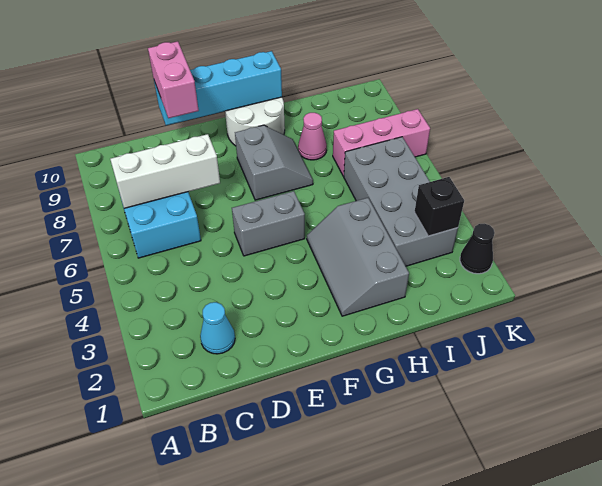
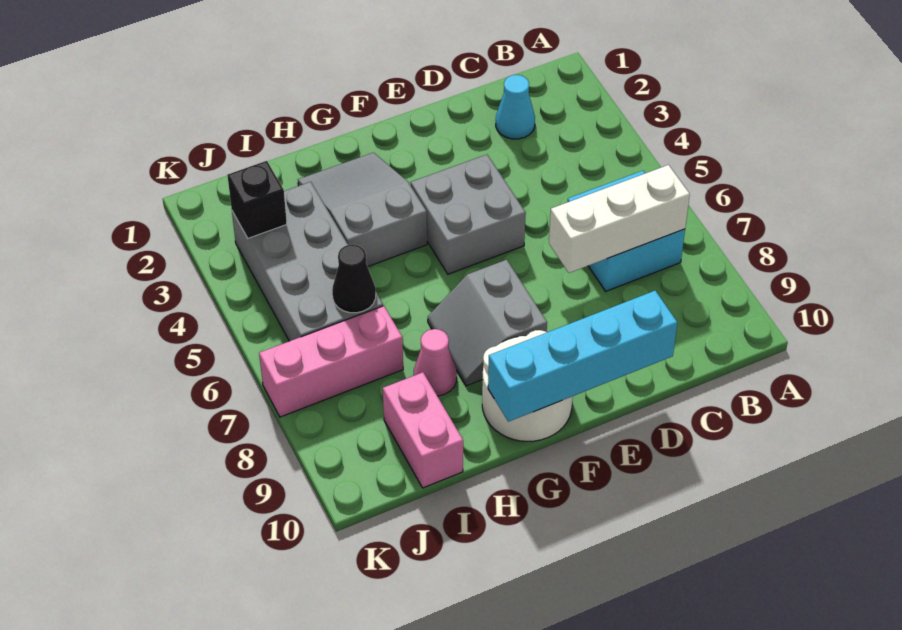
pink brick D9:D10 level 3 -> pink brick I9:I10 level 1
grey brick E5:F5 level 1 -> grey brick E4:F5 level 1
grey slope G2:H4 level 1 top H -> grey slope G2:H4 level 1 top 4
black cone K2 level 1 -> black cone I6 level 2

